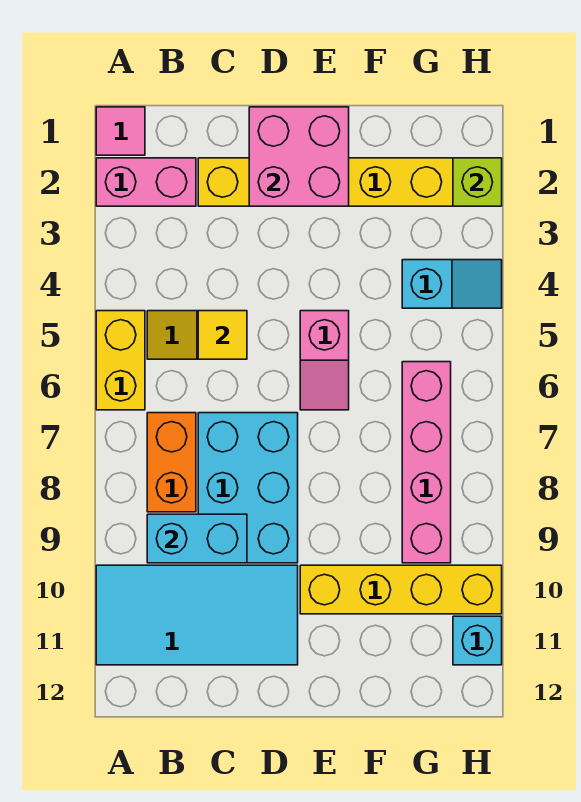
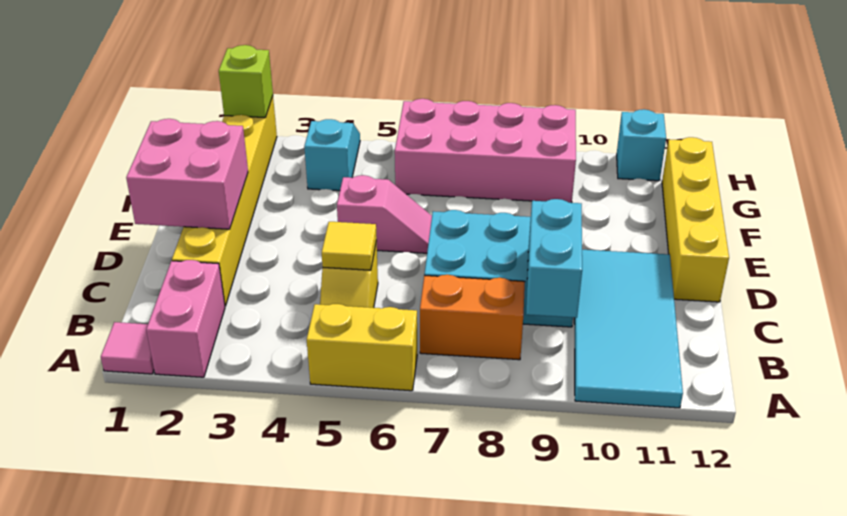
yellow brick E10:H10 level 1 -> yellow brick D12:G12 level 1
pink brick G6:G9 level 1 -> pink brick G6:H9 level 1

